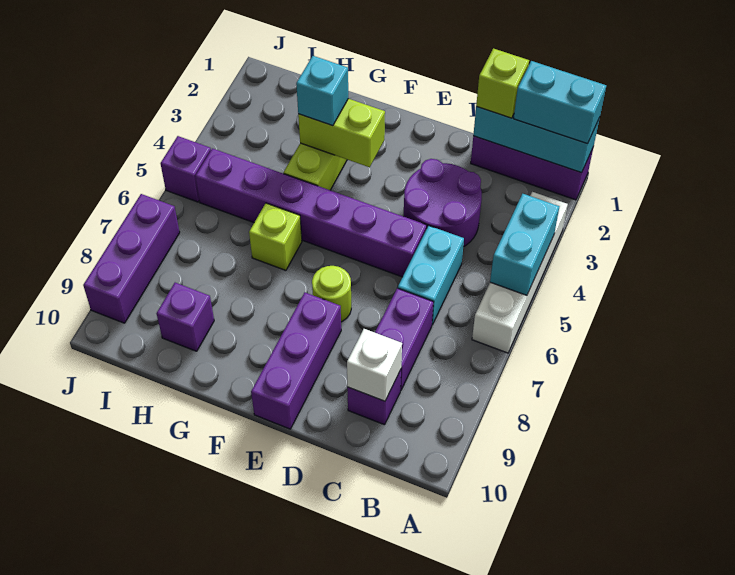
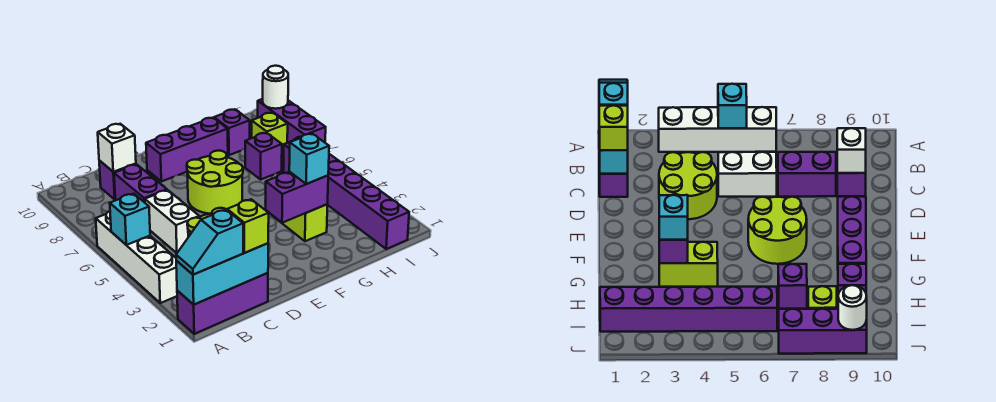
cyan brick A1:B1 level 3 -> cyan slope A1:B1 level 3 top B
cyan brick A4:A5 level 2 -> cyan brick A5 level 2
purple round brick C3:D4 level 1 -> lime round brick C3:D4 level 1
cyan brick C5:C6 level 1 -> white brick C5:C6 level 1
purple brick D5:I5 level 1 -> purple brick I1:I6 level 1
lime round brick E7 level 1 -> lime round brick E6:F7 level 1
purple brick E8:E10 level 1 -> purple brick E9:G9 level 1
lime brick F3:G3 level 2 -> purple brick F3:G3 level 2
lime brick G6 level 1 -> lime brick I8 level 1
purple brick J5 level 1 -> purple brick H7 level 1
none -> white round brick J9 level 2

